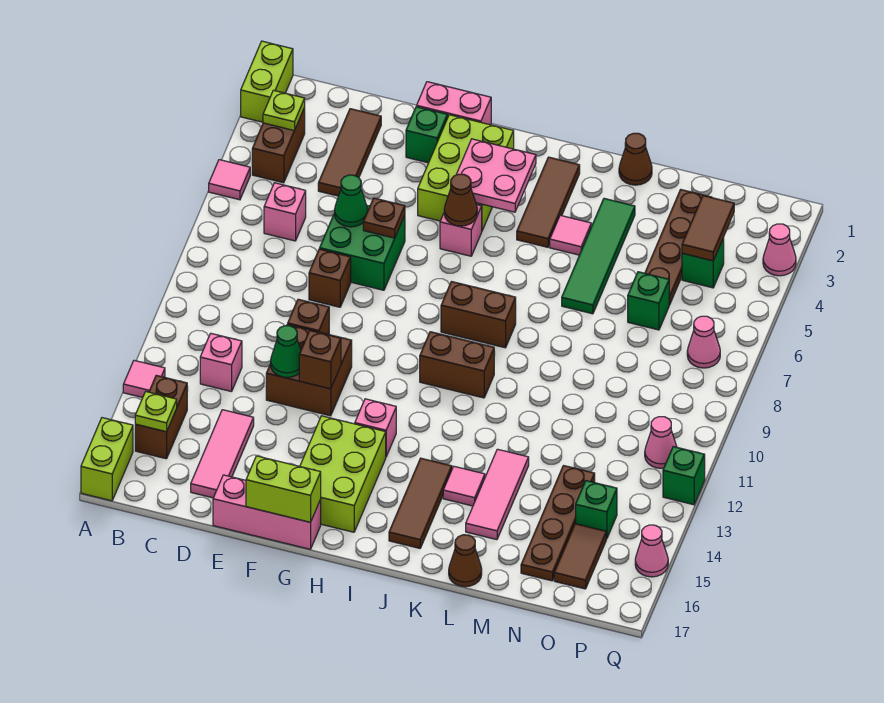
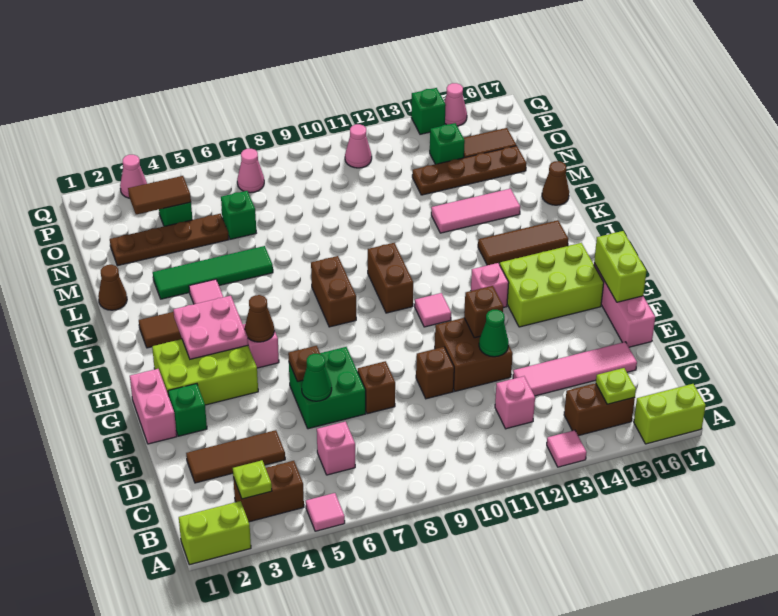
pink tile D14:D16 level 1 -> pink tile D13:D16 level 1
pink tile K14 level 1 -> pink tile H11 level 1
green brick Q12 level 1 -> green brick Q14 level 1

